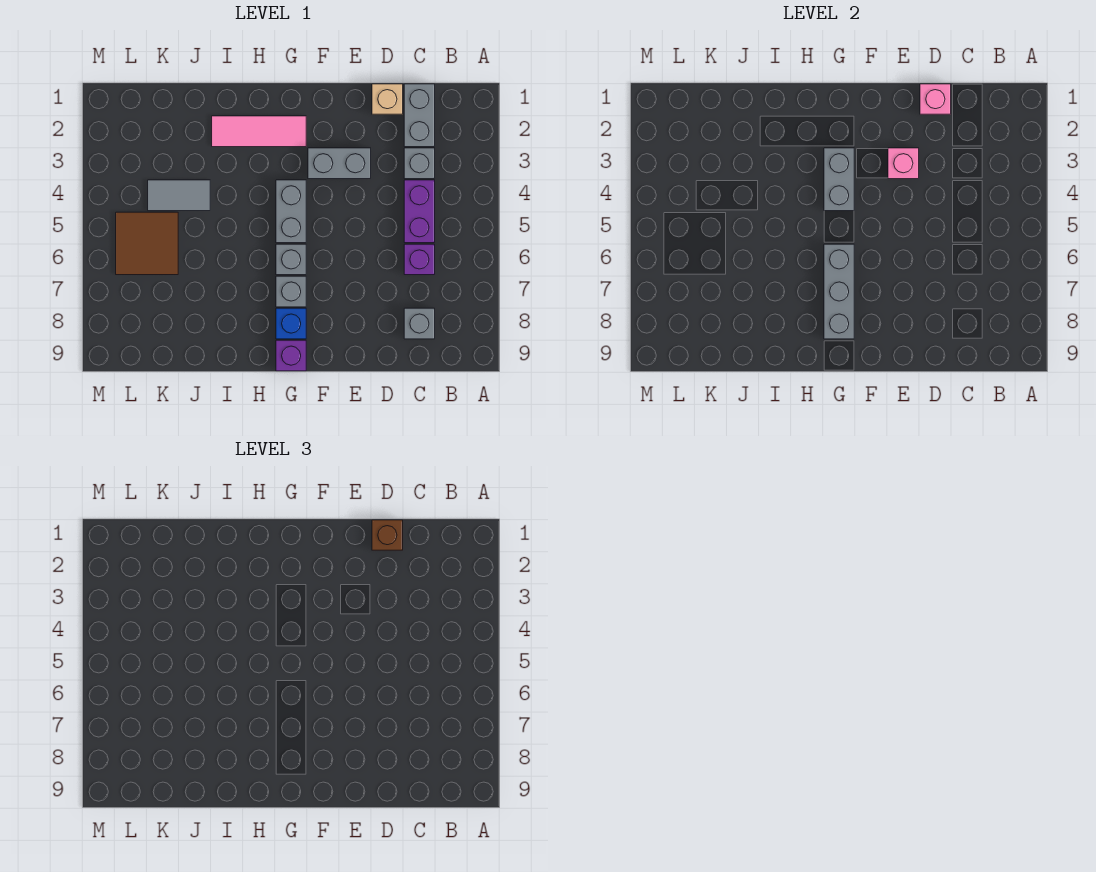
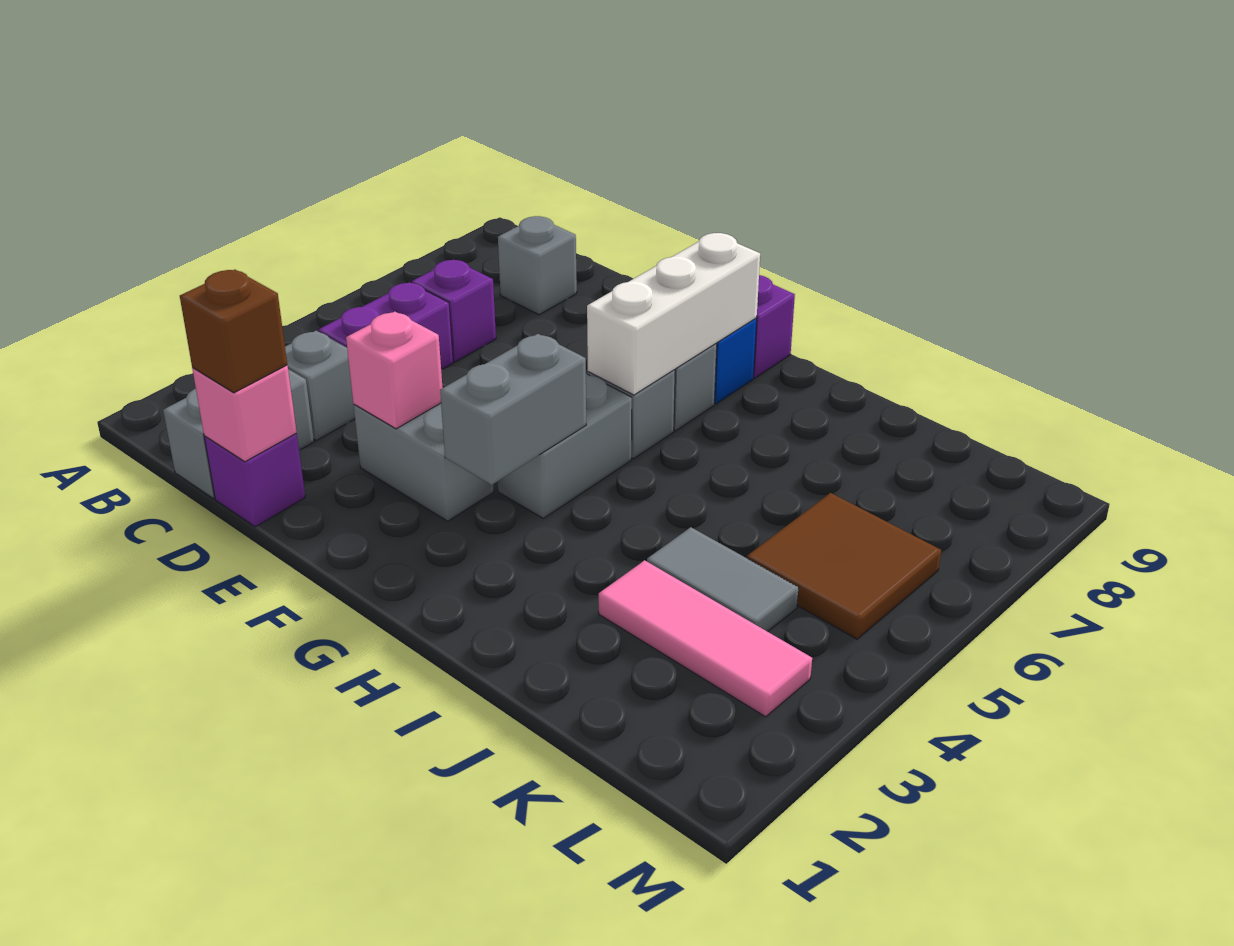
tan brick D1 level 1 -> purple brick D1 level 1
pink tile G2:I2 level 1 -> pink tile J3:L3 level 1
grey brick G6:G8 level 2 -> white brick G6:G8 level 2

